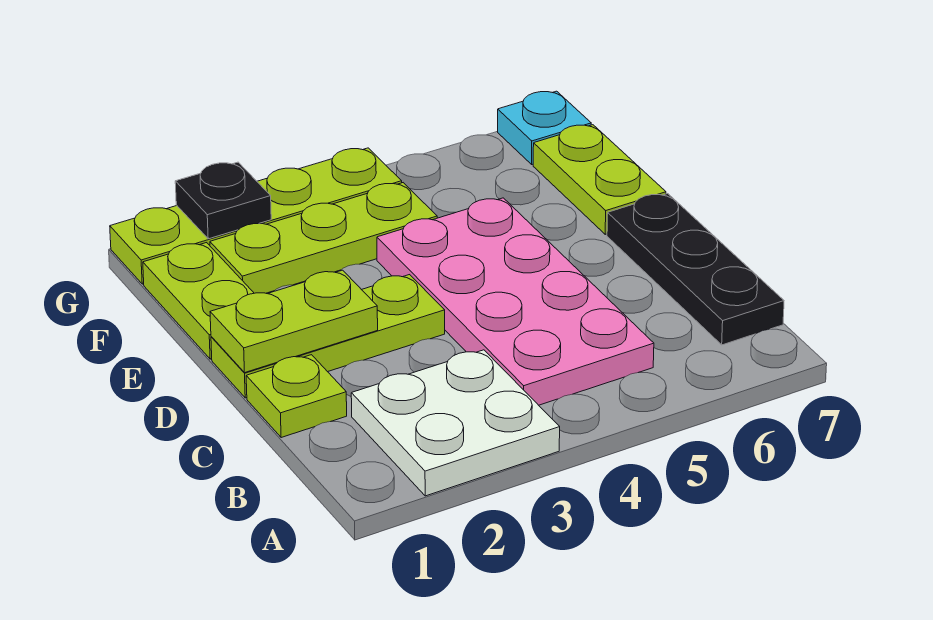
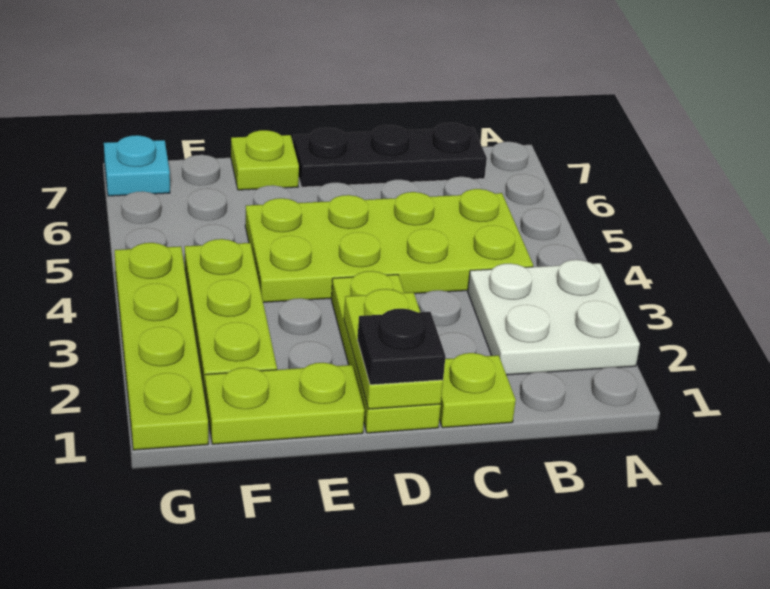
pink plate B4:E5 level 1 -> lime plate B4:E5 level 1
lime plate E7:F7 level 1 -> lime plate E7 level 1
black plate G2 level 2 -> black plate D1 level 3

